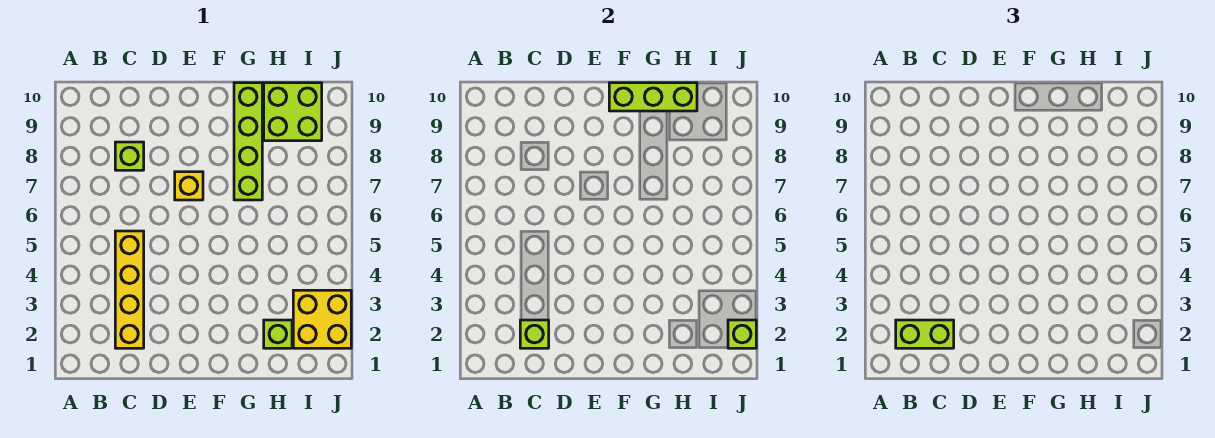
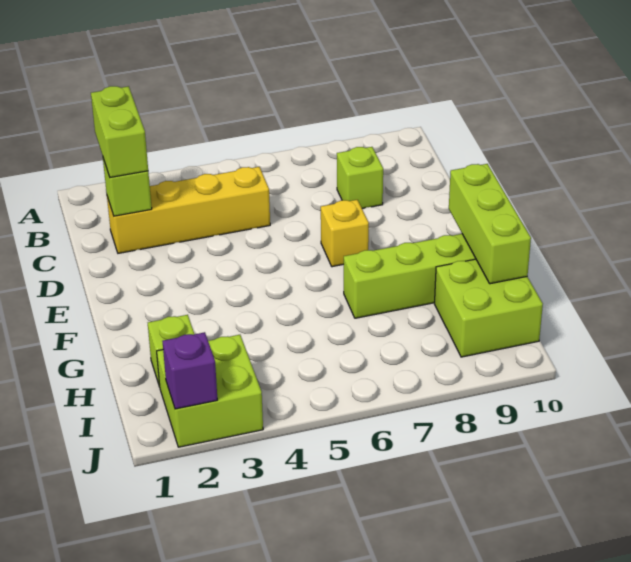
yellow brick I2:J3 level 1 -> lime brick I2:J3 level 1
lime brick J2 level 2 -> purple brick J2 level 2

